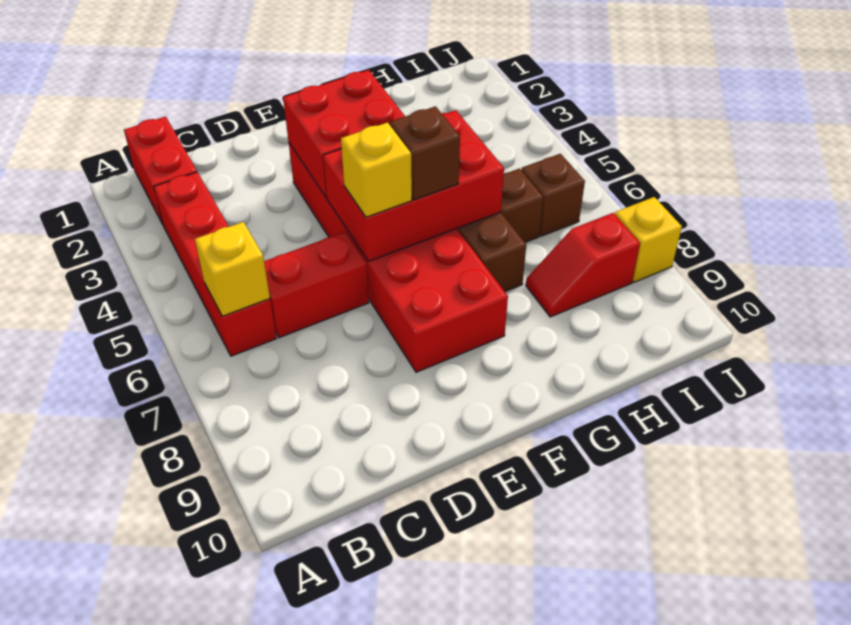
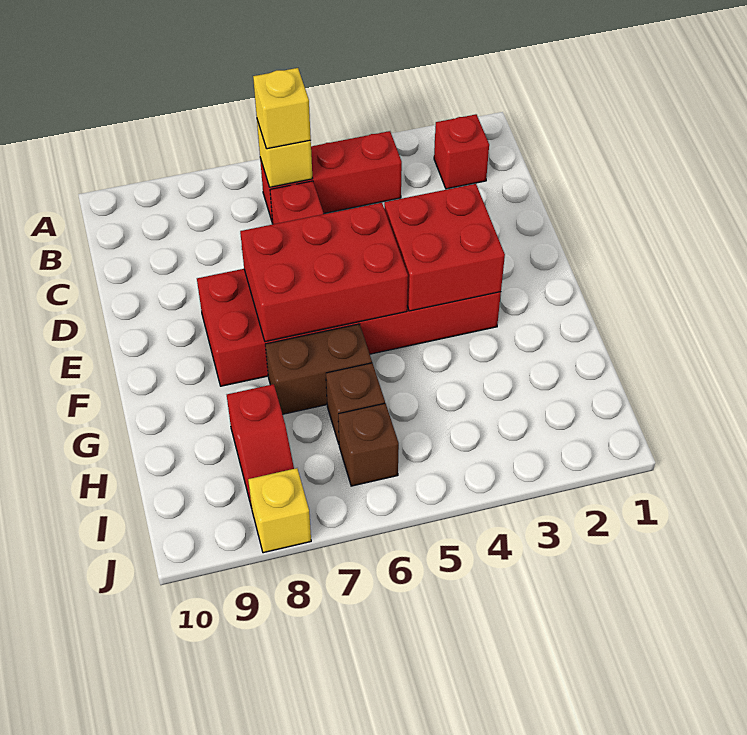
red brick B1:B2 level 1 -> red brick B2 level 1
red brick B3:B6 level 1 -> red brick B4:B6 level 1
red brick E5:G6 level 2 -> red brick E5:F7 level 2
yellow brick E6 level 3 -> yellow brick B6 level 3
brown brick F6 level 3 -> none
red slope H8:I8 level 1 top I -> red slope H8:I8 level 1 top H

